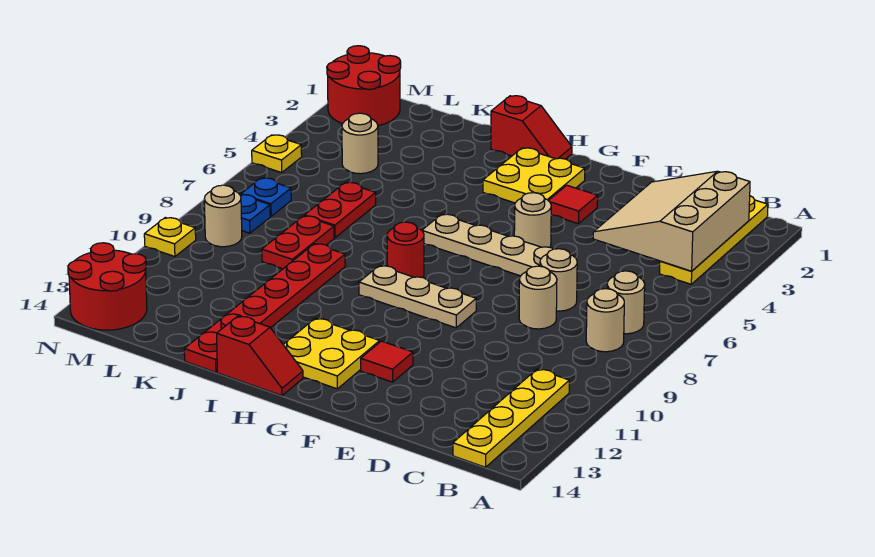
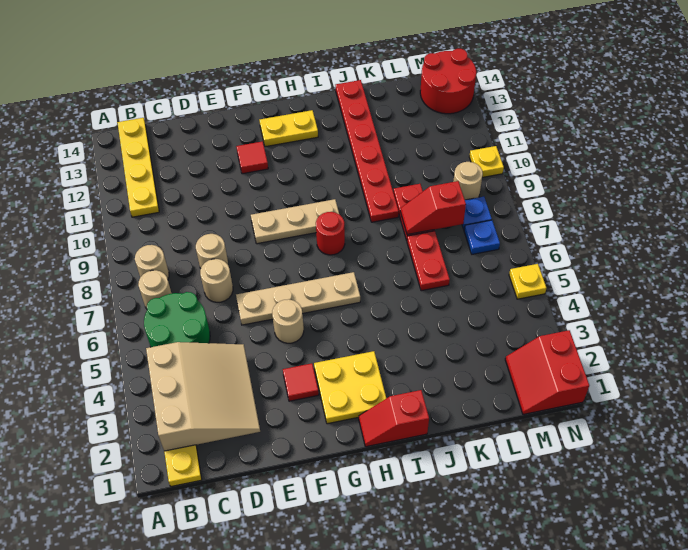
none -> green round brick B5:C6 level 1
yellow plate G12:H13 level 1 -> yellow plate G13:H13 level 1
red slope H14:I14 level 1 top I -> red slope K8:L8 level 2 top L
tan round brick L4 level 1 -> none
red round brick M1:N2 level 1 -> red slope M1:N2 level 1 top N

